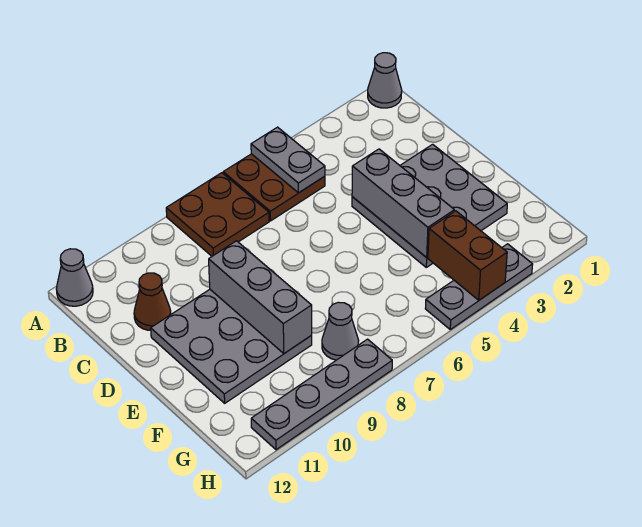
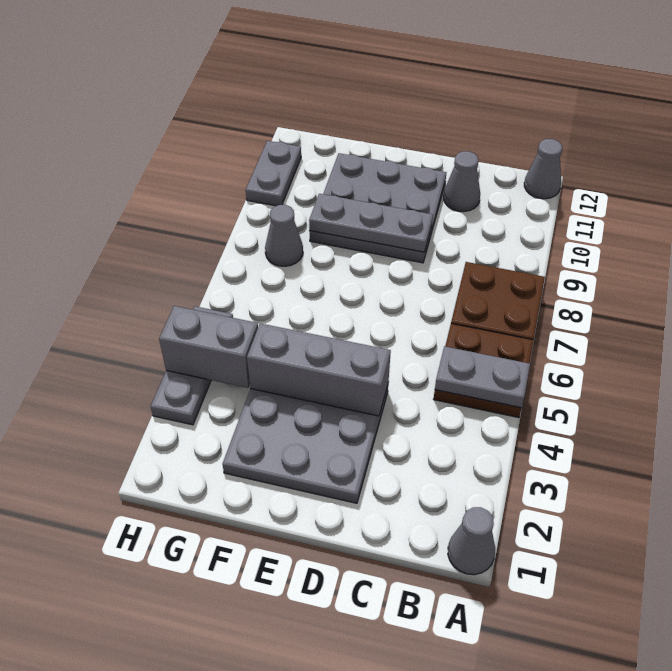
brown cone C11 level 1 -> grey cone C11 level 1
grey brick D9:F9 level 2 -> grey plate D9:F9 level 2
brown brick G4:H4 level 2 -> grey brick G4:H4 level 2
grey plate H8:H11 level 1 -> grey plate H10:H11 level 1

